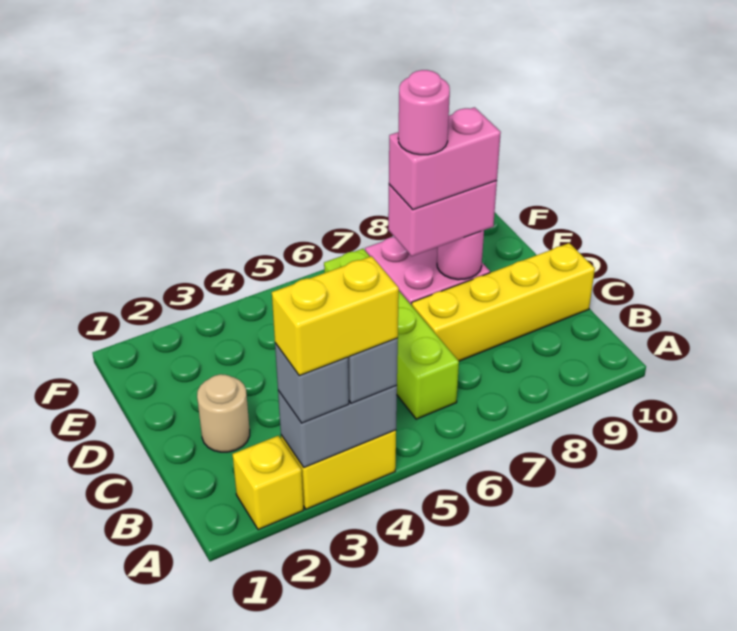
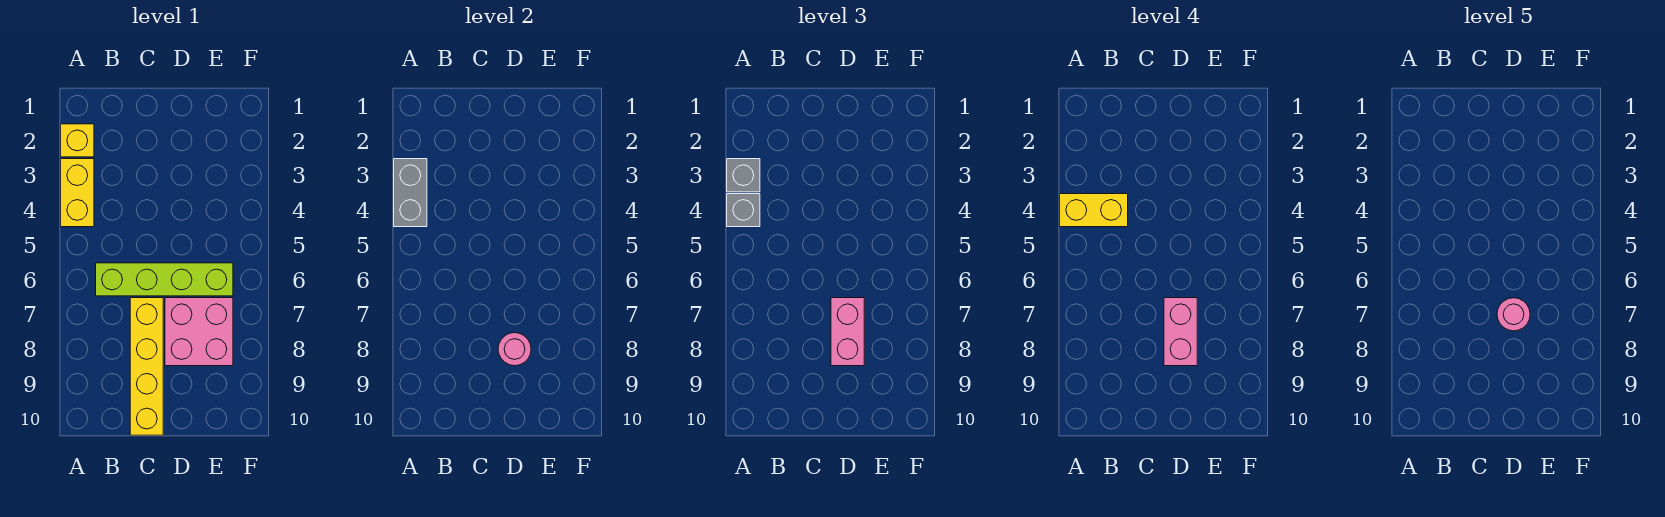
yellow brick A3:A4 level 4 -> yellow brick A4:B4 level 4
tan round brick C2 level 1 -> none

